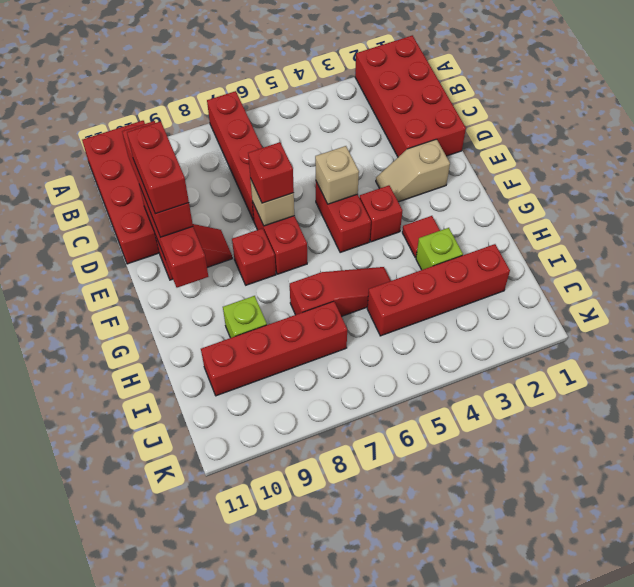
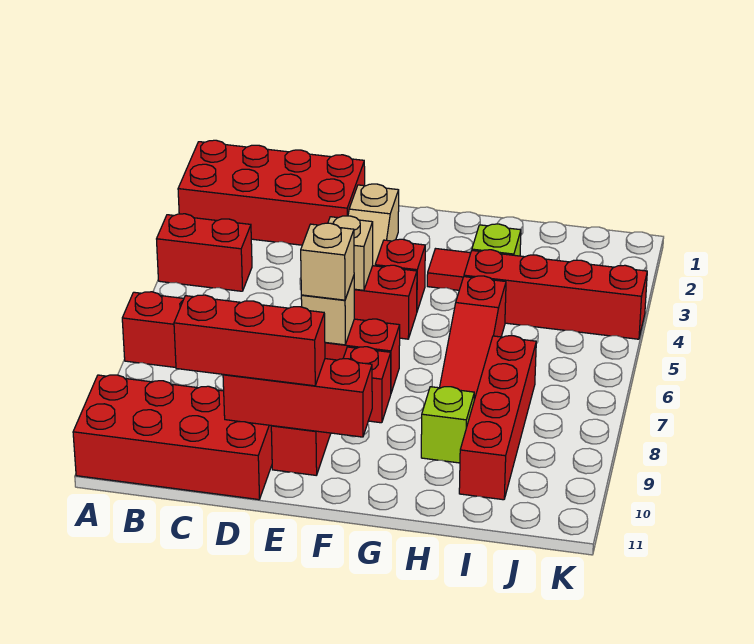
red brick D10:E10 level 4 -> red brick A4:B4 level 1
red brick E7 level 3 -> tan brick E7 level 3
red slope H5:H7 level 1 top 7 -> red slope H5:H7 level 1 top 5
red brick I2:I5 level 1 -> red brick H4:K4 level 1

